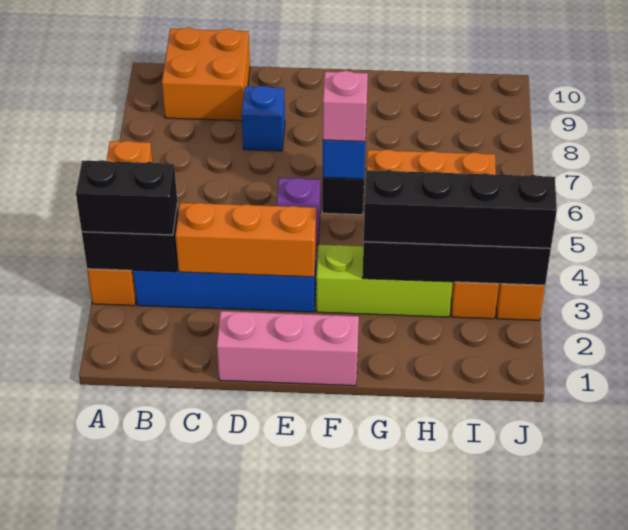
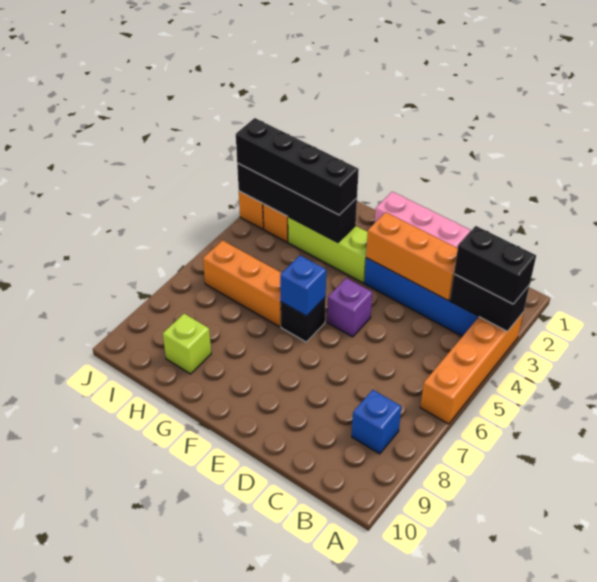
orange brick B9:C10 level 1 -> none
blue brick D8 level 1 -> blue brick B8 level 1
pink brick F6 level 3 -> none
none -> lime brick H9 level 1

